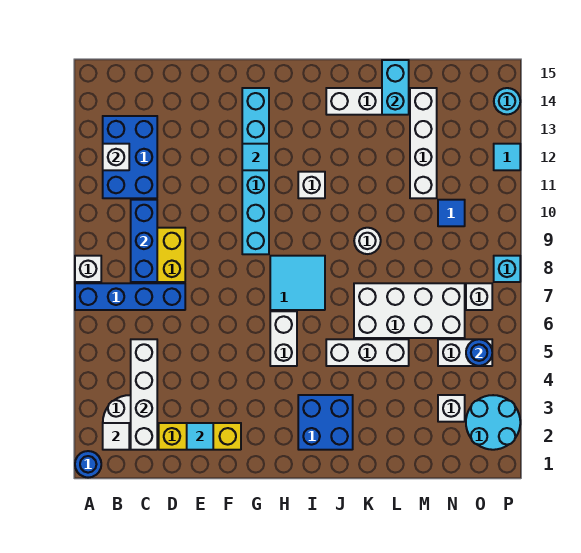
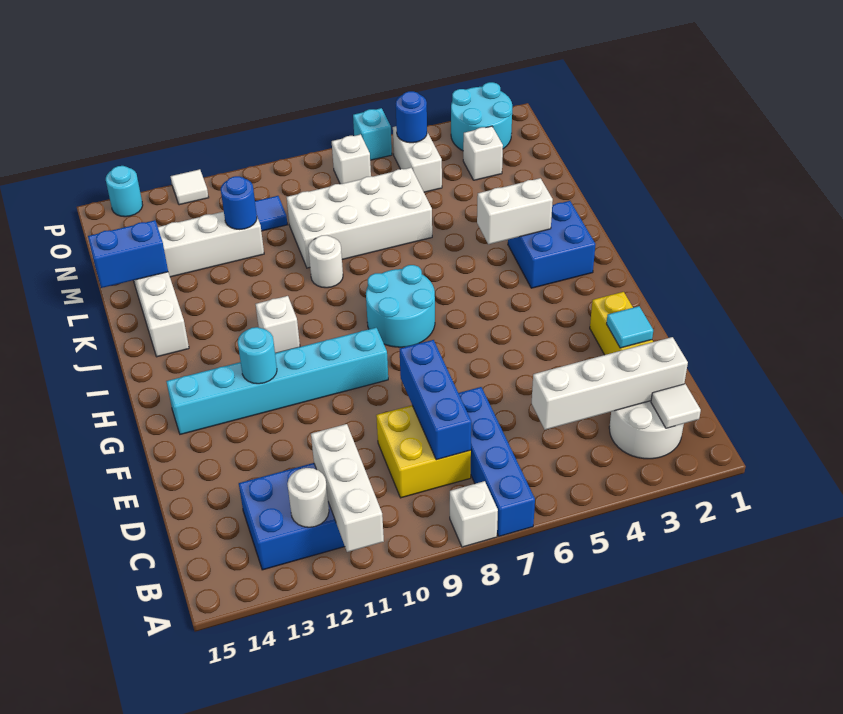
blue round brick A1 level 1 -> blue round brick M11 level 2
white brick B12 level 2 -> white round brick B12 level 2
blue brick C8:C10 level 2 -> blue brick C8:E8 level 2
cyan tile G12 level 2 -> cyan round brick G12 level 2
white brick H5:H6 level 1 -> white brick J3:J4 level 2
cyan tile H7:I8 level 1 -> cyan round brick H7:I8 level 1
white brick J5:L5 level 1 -> white brick A11:C11 level 2
white brick K6:N7 level 1 -> white brick L6:M9 level 1
cyan brick L14:L15 level 2 -> blue brick L14:L15 level 2
cyan brick P8 level 1 -> cyan brick P6 level 1
cyan tile P12 level 1 -> white tile P12 level 1

